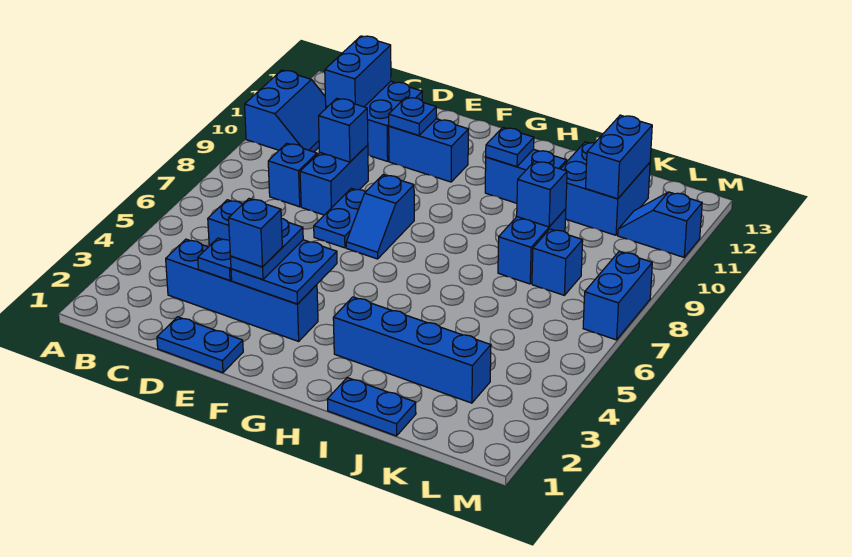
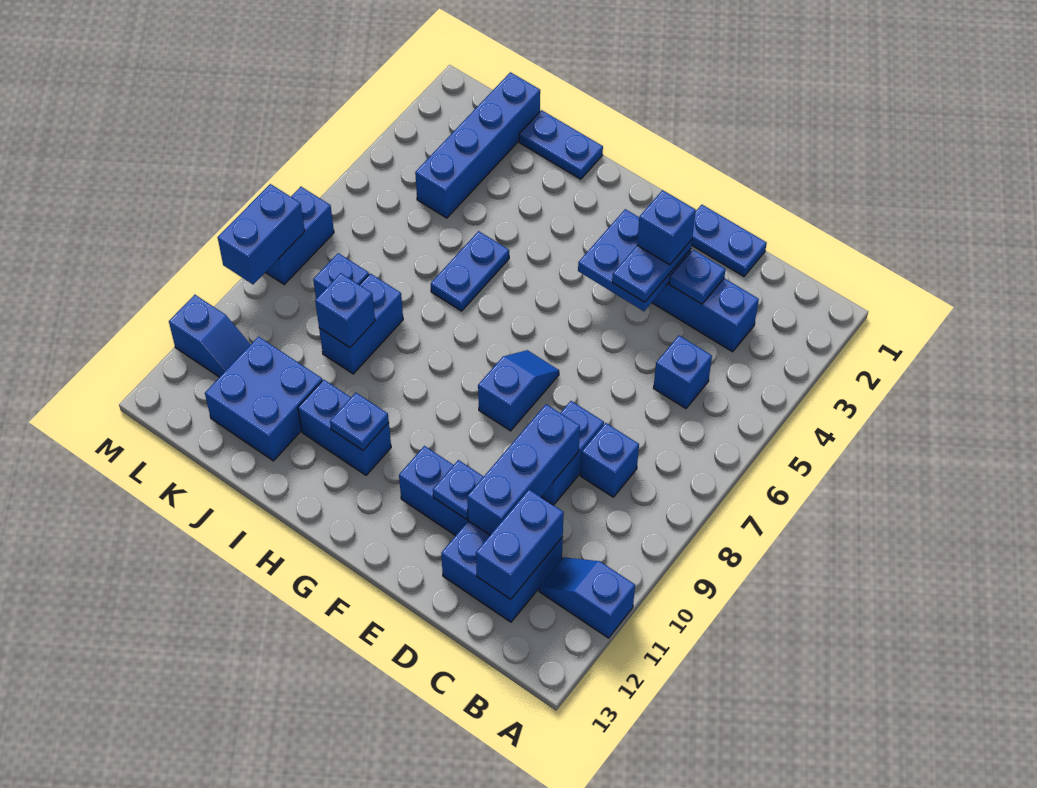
blue slope A10:B11 level 1 top A -> blue slope A11:B11 level 1 top A
blue brick D9 level 2 -> blue brick D9:D11 level 2
blue plate E7:E8 level 1 -> blue plate I5:I6 level 1
blue brick H3:K3 level 1 -> blue brick K1:K4 level 1
blue brick K11:K12 level 2 -> blue brick M8:M9 level 2

